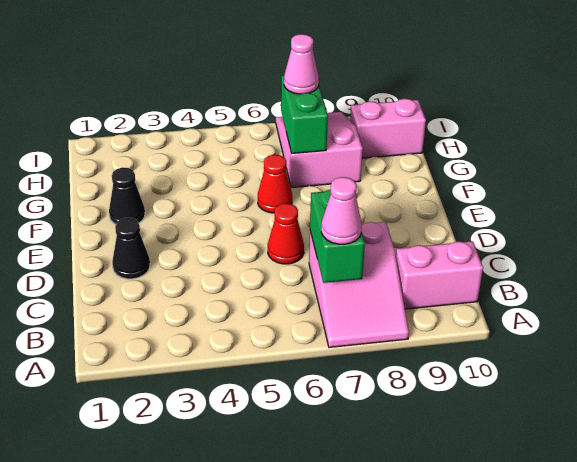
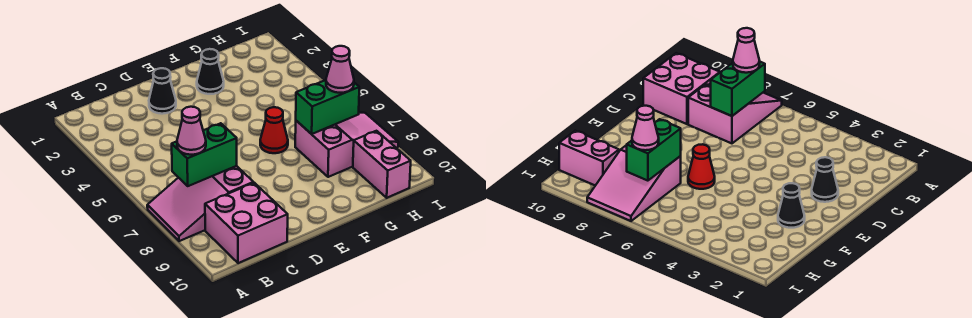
pink brick B9:B10 level 1 -> pink brick B9:C10 level 1
red cone D6 level 1 -> none

